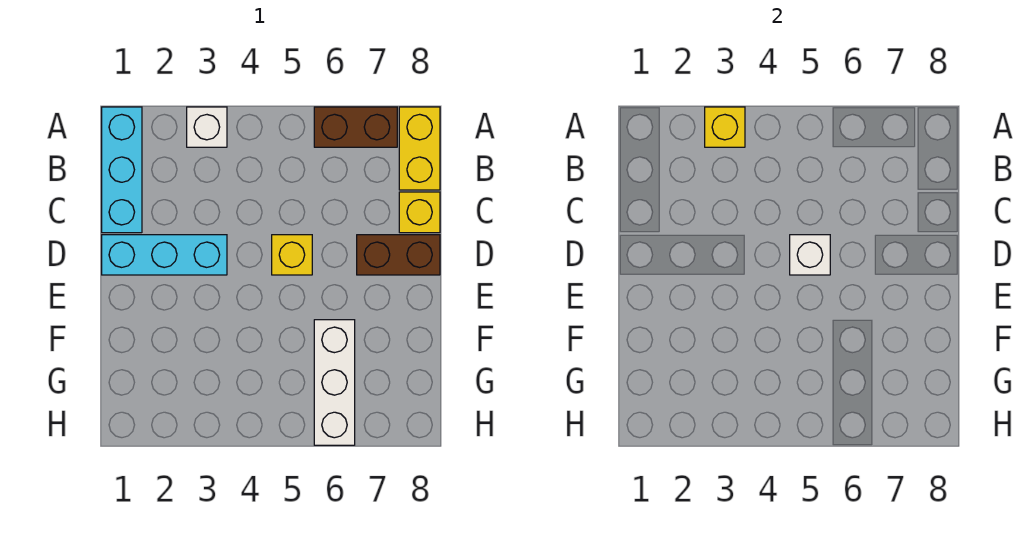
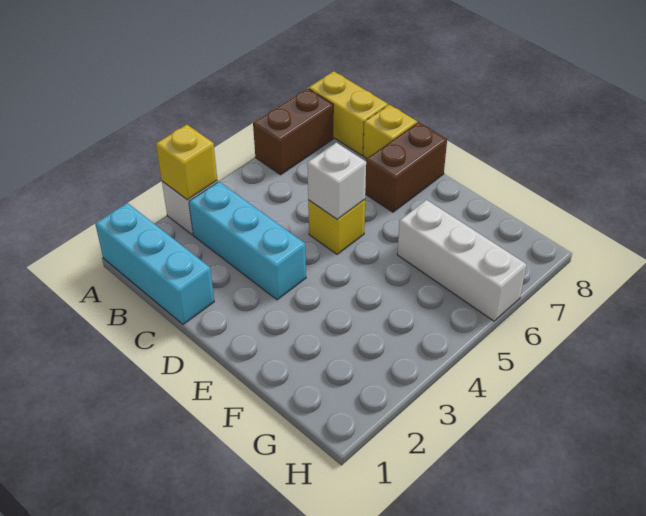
cyan brick D1:D3 level 1 -> cyan brick B3:D3 level 1

